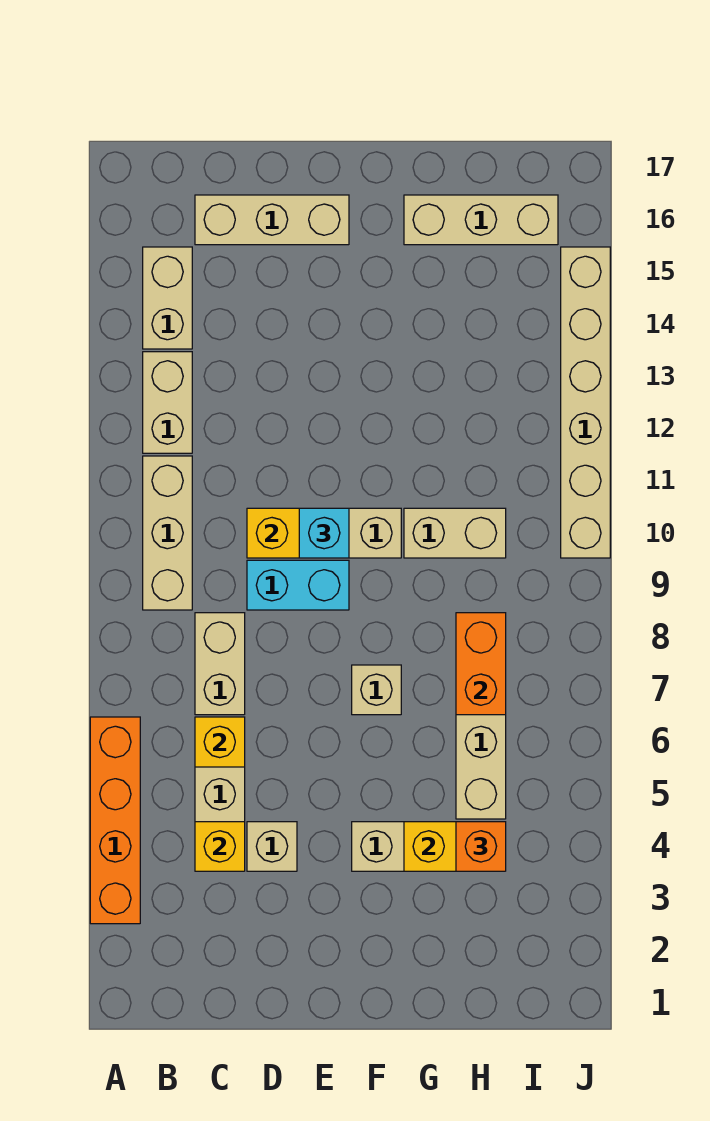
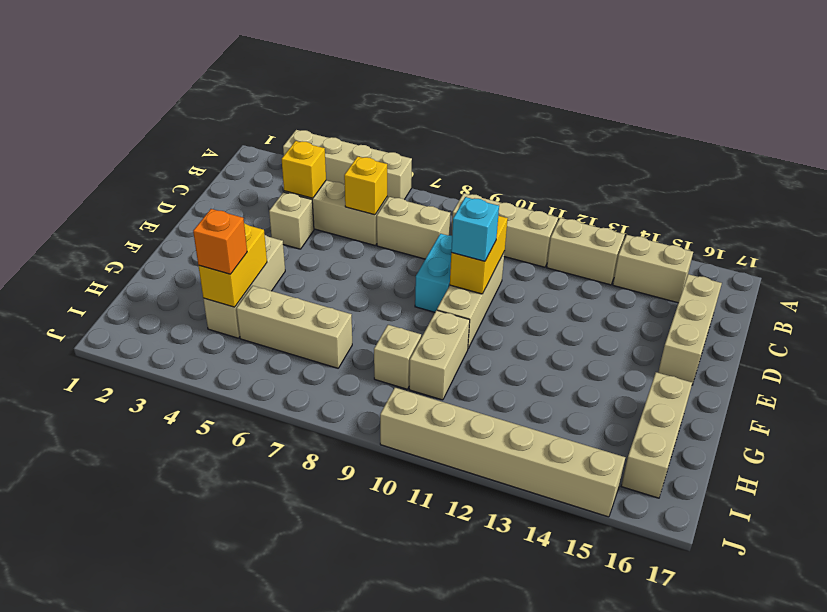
orange brick A3:A6 level 1 -> tan brick A3:A6 level 1
tan brick F7 level 1 -> tan brick H9 level 1
orange brick H7:H8 level 2 -> none

